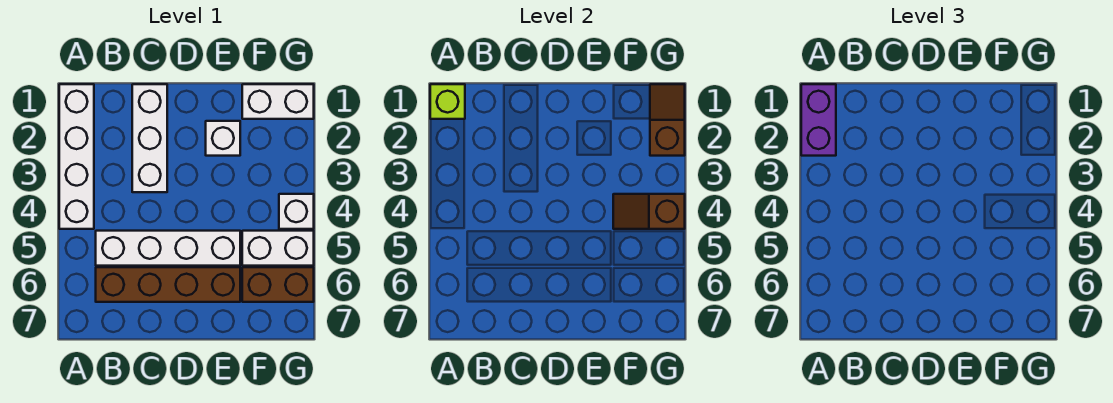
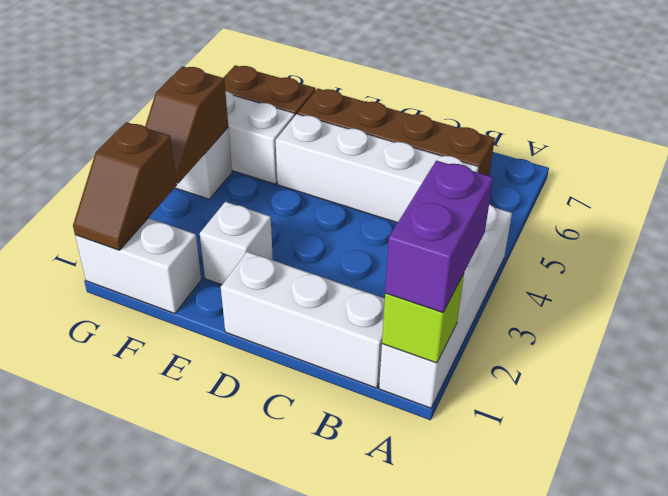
white brick C1:C3 level 1 -> white brick B1:D1 level 1
brown slope F4:G4 level 2 top G -> brown slope G3:G4 level 2 top 4

